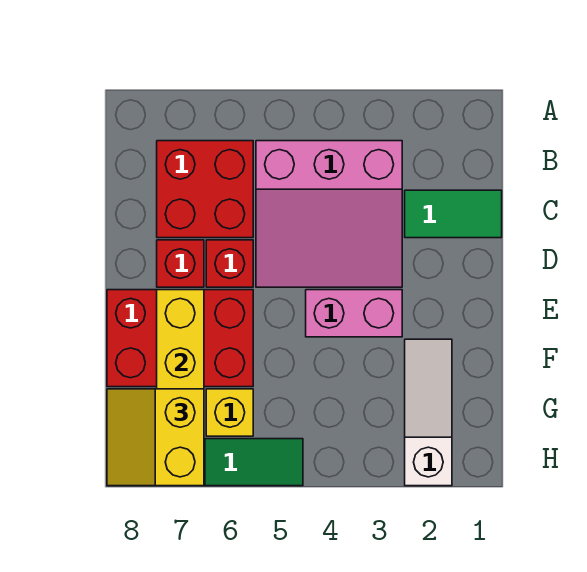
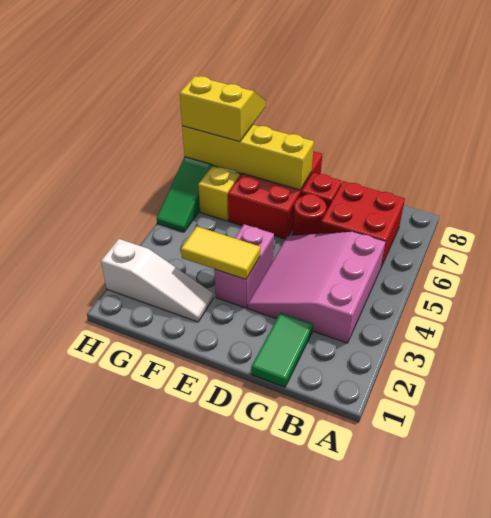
red brick D6 level 1 -> red round brick D6 level 1
none -> yellow tile E3:F3 level 2

